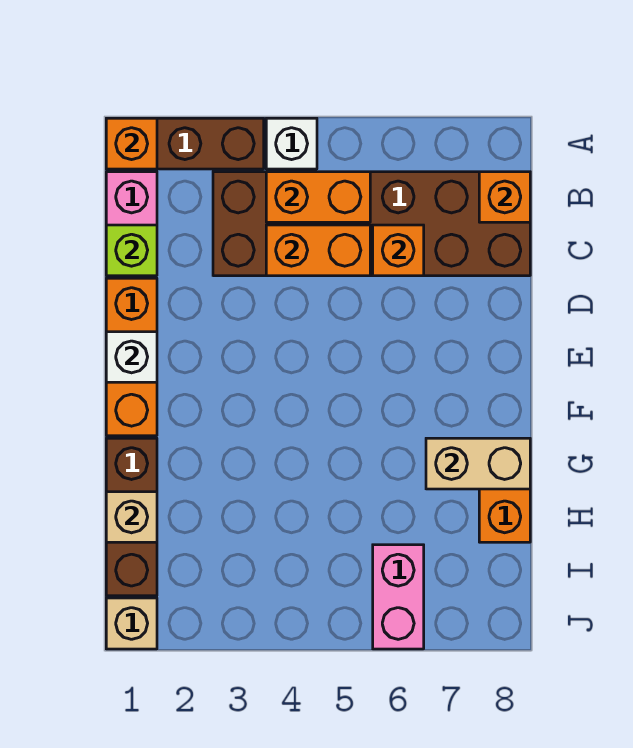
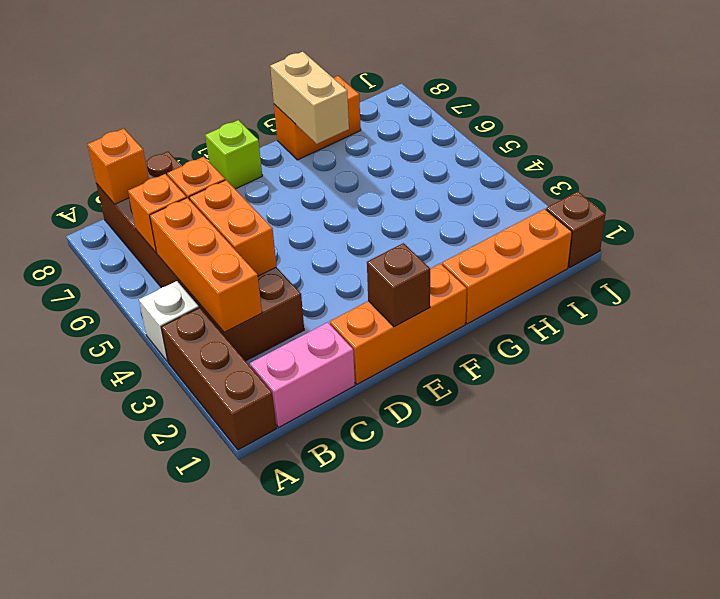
orange brick A1 level 2 -> orange brick B6 level 2
orange brick B4:B5 level 2 -> orange brick B3:B5 level 2
lime brick C1 level 2 -> lime brick E8 level 1
white brick E1 level 2 -> brown brick E1 level 2
brown brick G1:I1 level 1 -> orange brick G1:I1 level 1
tan brick H1 level 2 -> none
pink brick I6:J6 level 1 -> none
tan brick J1 level 1 -> brown brick J1 level 1

